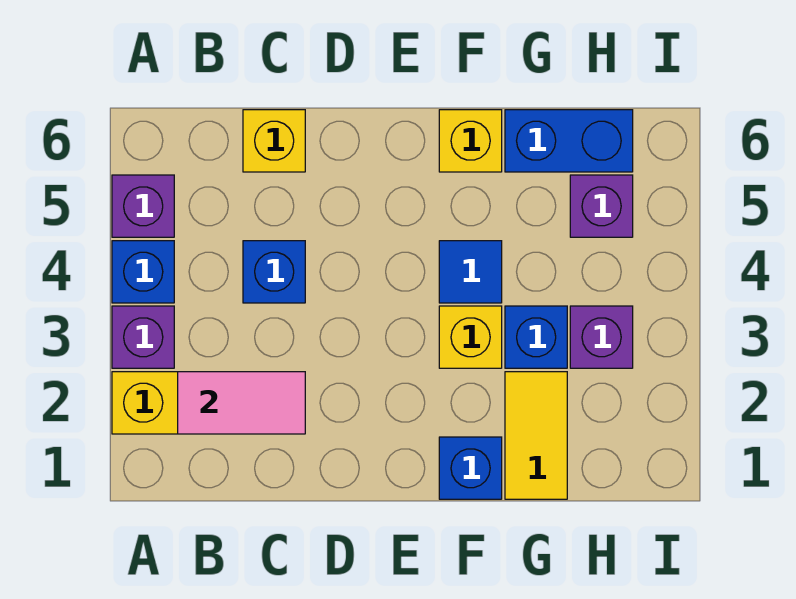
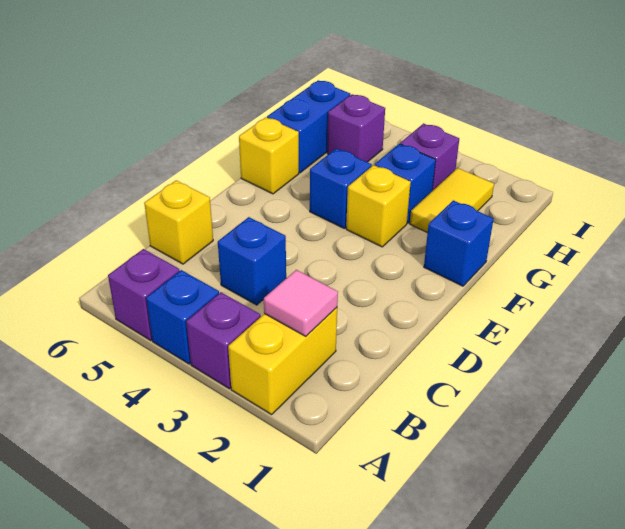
pink tile B2:C2 level 2 -> pink tile B2 level 2
blue tile F4 level 1 -> blue brick F4 level 1
yellow tile G1:G2 level 1 -> yellow tile G2:H2 level 1

